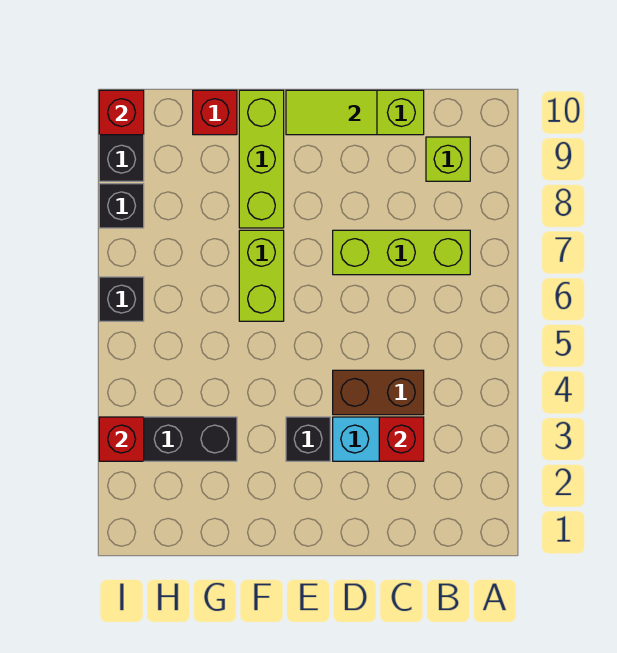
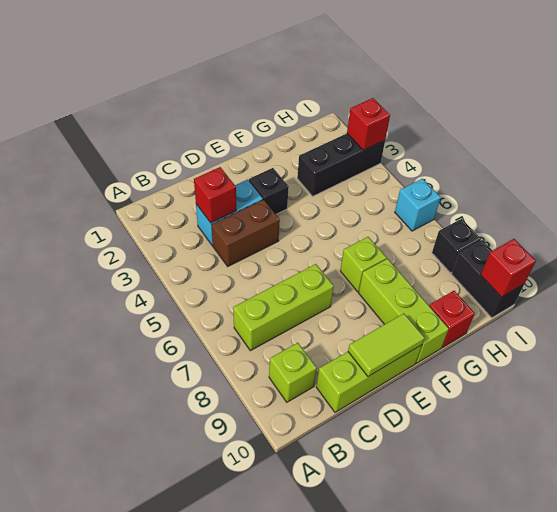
lime brick F6:F7 level 1 -> lime brick F7 level 1
black brick I6 level 1 -> cyan brick I6 level 1

